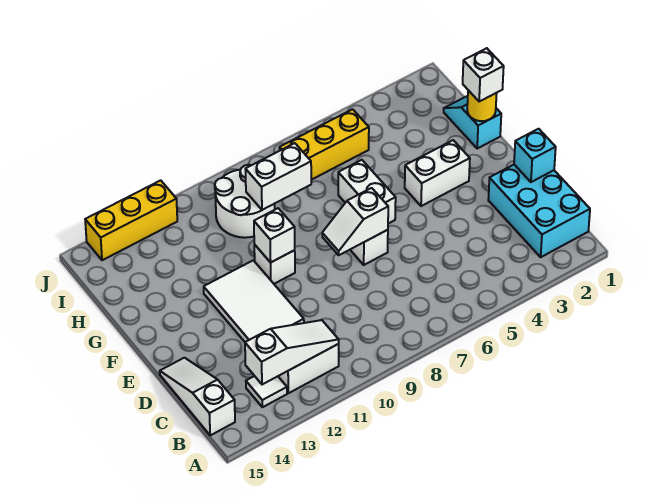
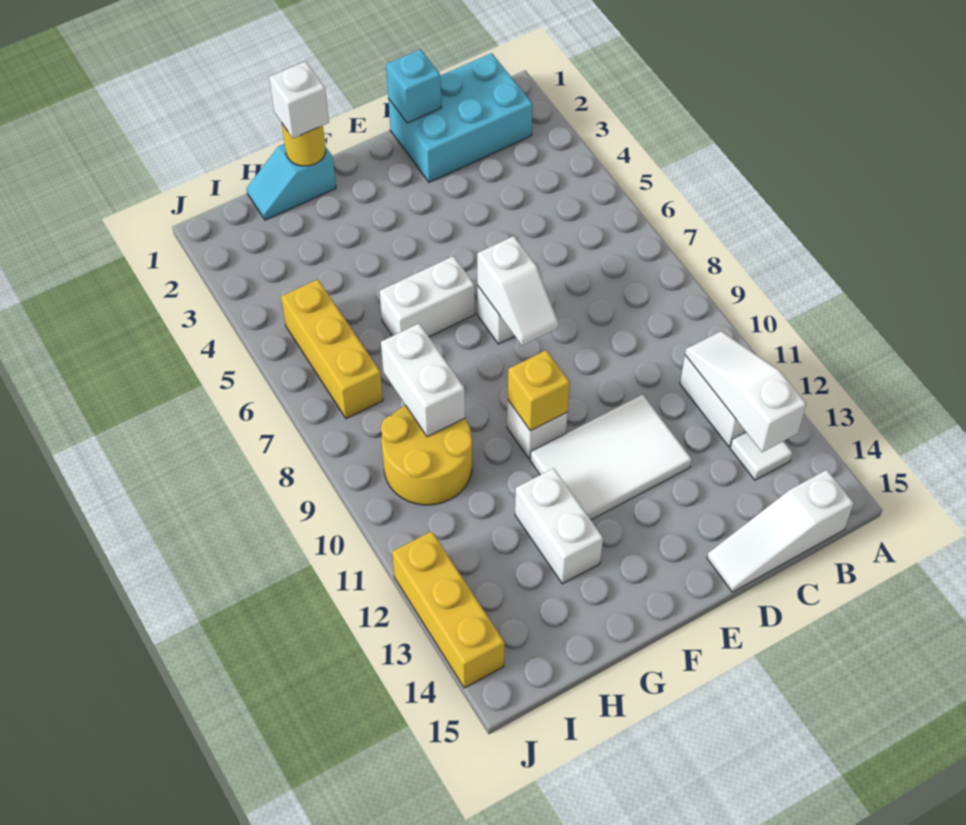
white brick F3:F4 level 1 -> white brick G12:G13 level 1
white brick F10 level 2 -> yellow brick F10 level 2
white round brick H9:I10 level 1 -> yellow round brick H9:I10 level 1

